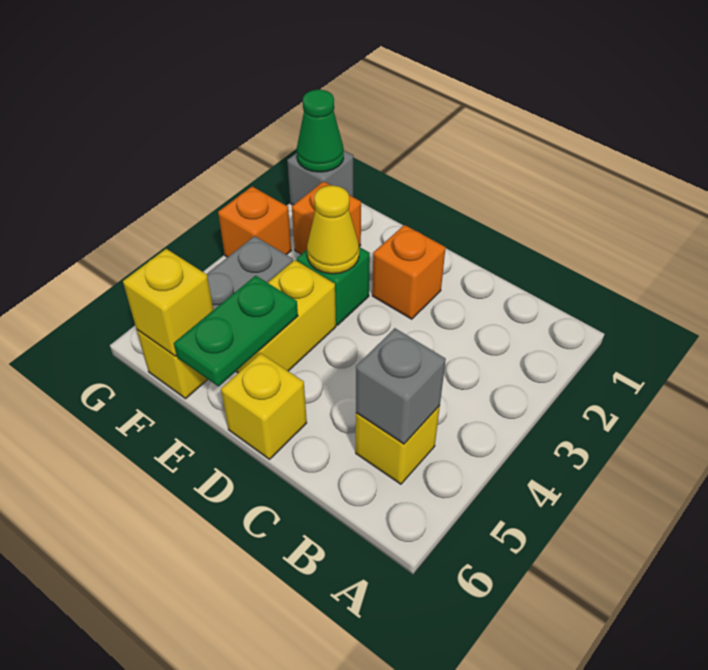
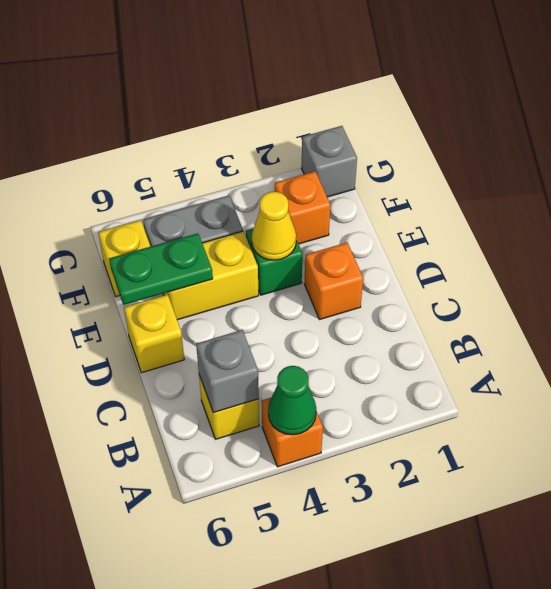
yellow brick F6 level 2 -> none
green cone G1 level 2 -> green cone A4 level 2
orange brick G3 level 1 -> orange brick A4 level 1

